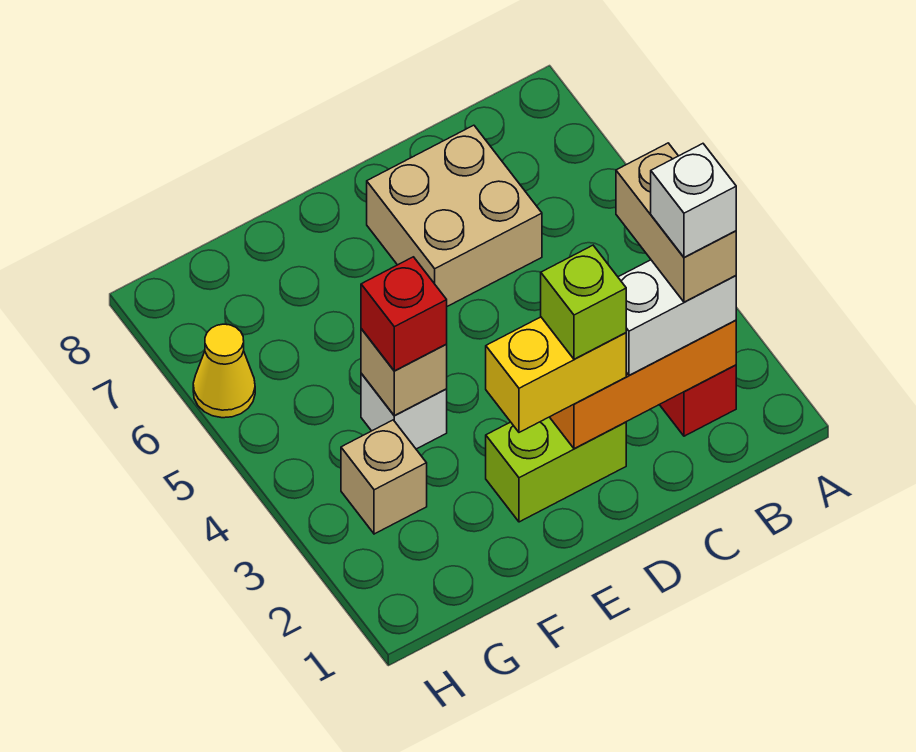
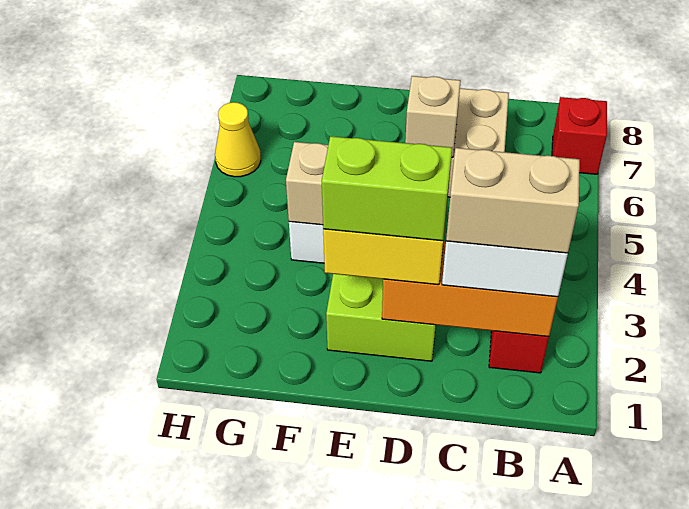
tan brick B2:B3 level 4 -> tan brick B2:C2 level 4
white brick B2 level 5 -> none
lime brick D2 level 4 -> lime brick D2:E2 level 4
red brick F4 level 3 -> red brick A7 level 1
tan brick G3 level 1 -> tan brick D6 level 2

